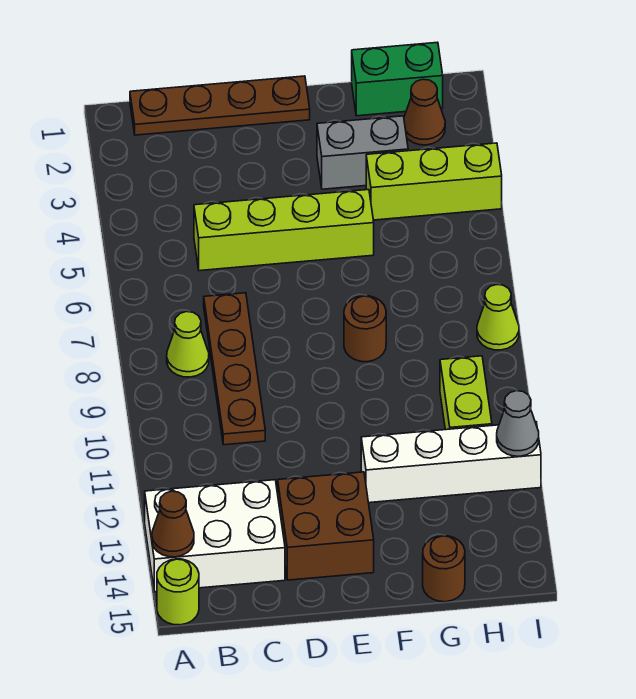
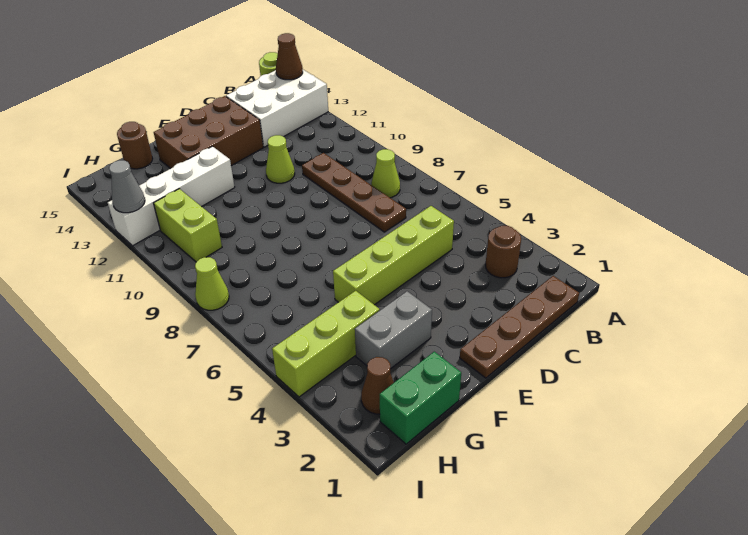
none -> lime cone D11 level 1
brown brick D13:E14 level 1 -> brown brick D13:F14 level 1
brown round brick F8 level 1 -> brown round brick B3 level 1

